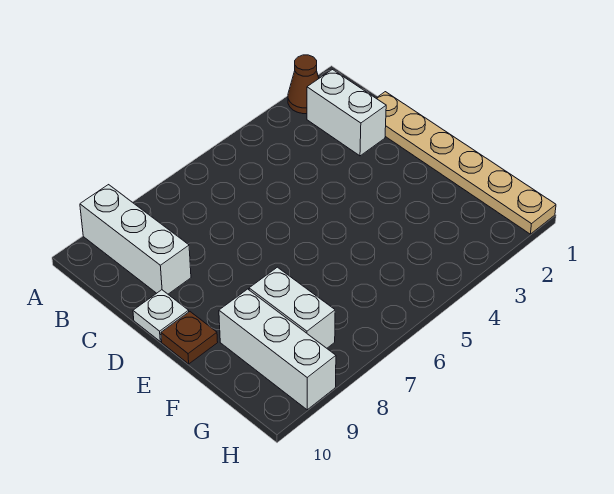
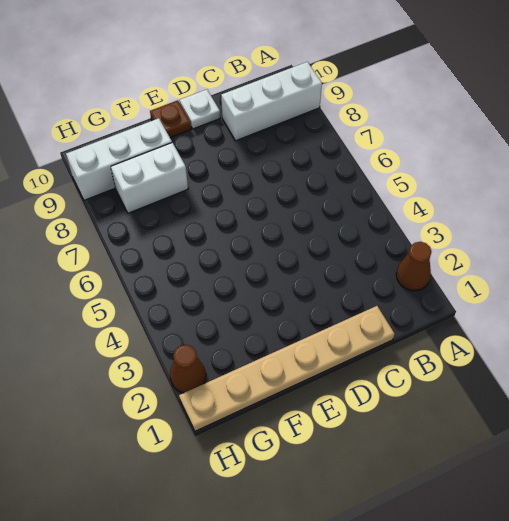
white brick B2:C2 level 1 -> none
none -> brown cone H2 level 1

